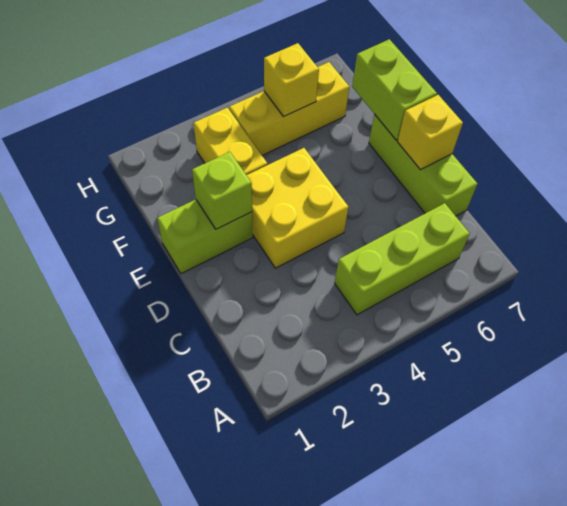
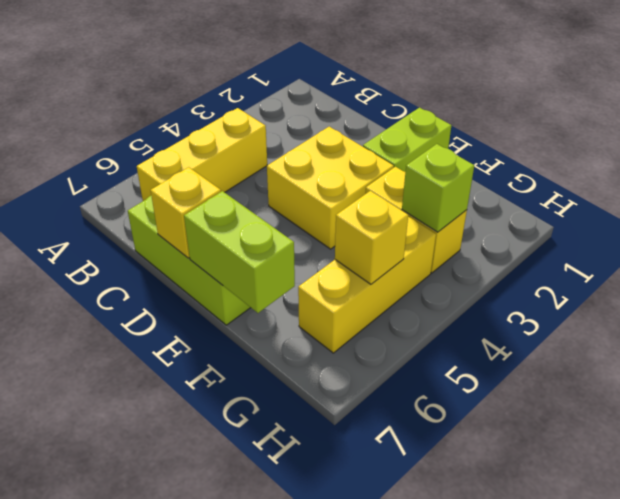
lime brick B4:B6 level 1 -> yellow brick B4:B6 level 1
lime brick E2 level 2 -> lime brick G3 level 2

